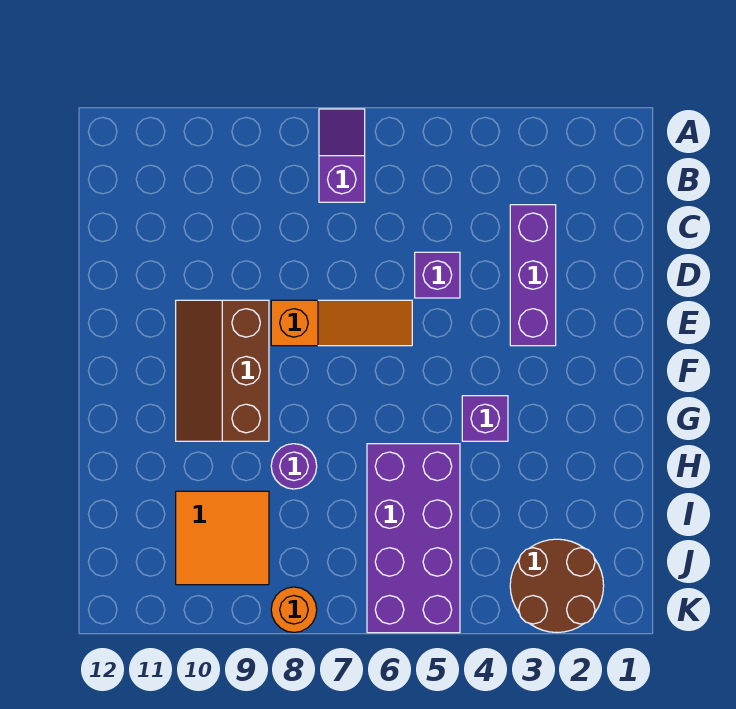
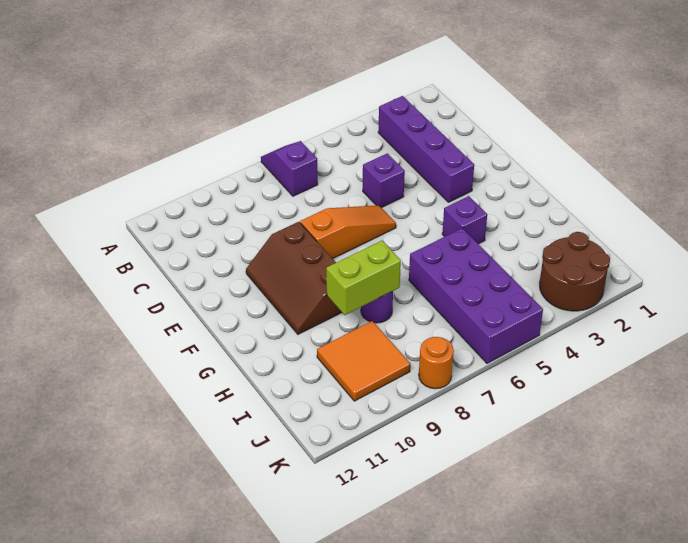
purple brick C3:E3 level 1 -> purple brick B3:E3 level 1
none -> lime brick H8:H9 level 2

